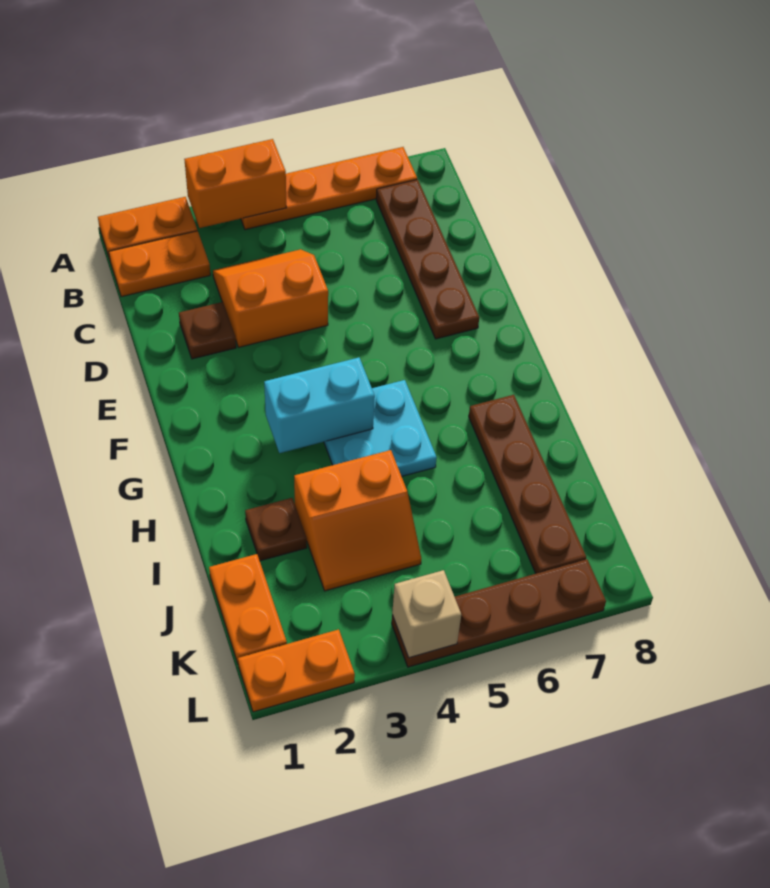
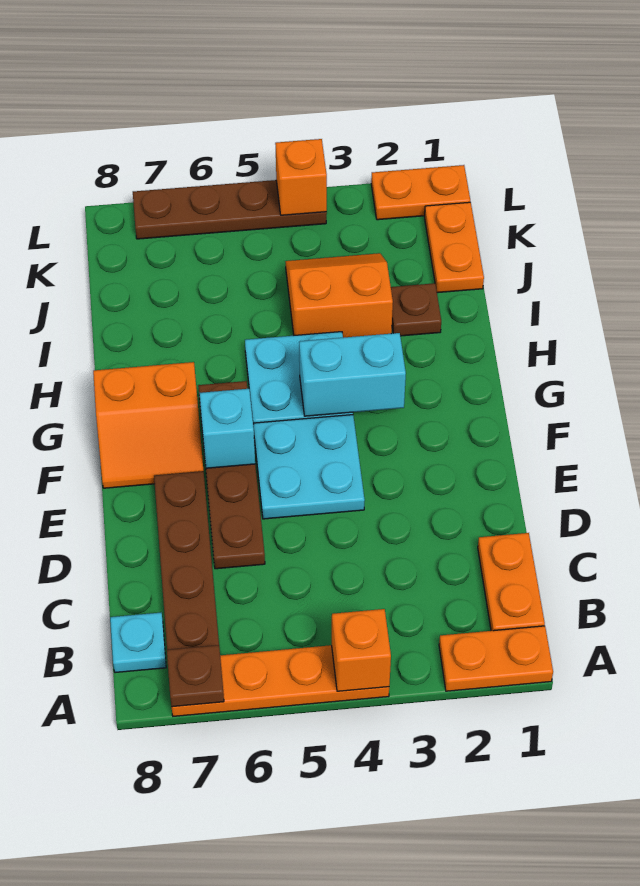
orange brick A3:A4 level 2 -> orange brick A4 level 2
orange plate B1:B2 level 1 -> orange plate B1:C1 level 1
none -> cyan plate B8 level 1
orange slope C3:D4 level 1 top D -> orange slope F7:G8 level 1 top G
brown plate D2 level 1 -> brown plate A7 level 2
none -> cyan plate E4:F5 level 1
none -> cyan brick F6 level 2
brown plate H7:K7 level 1 -> brown plate D6:G6 level 1
tan brick L4 level 2 -> orange brick L4 level 2

